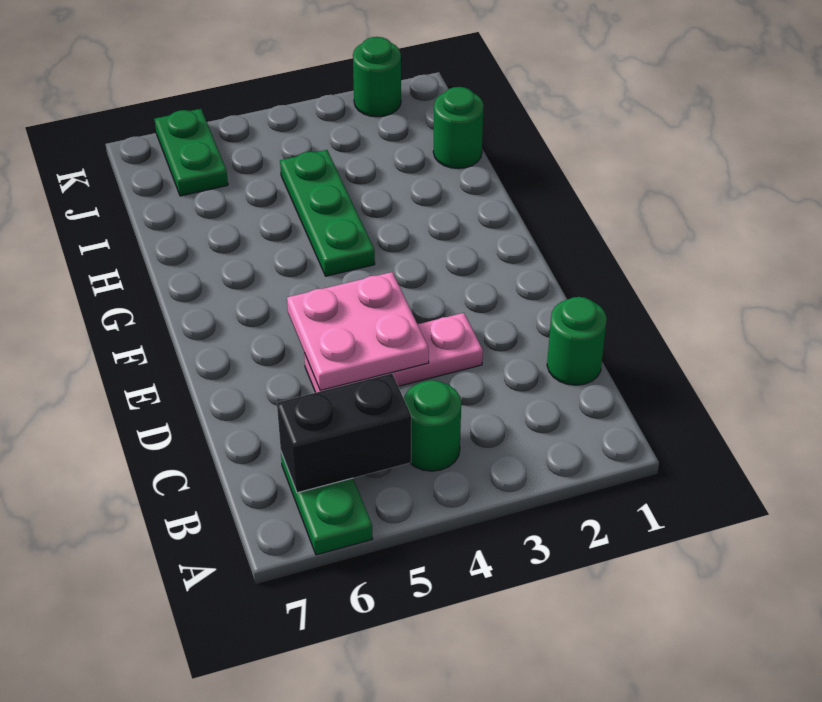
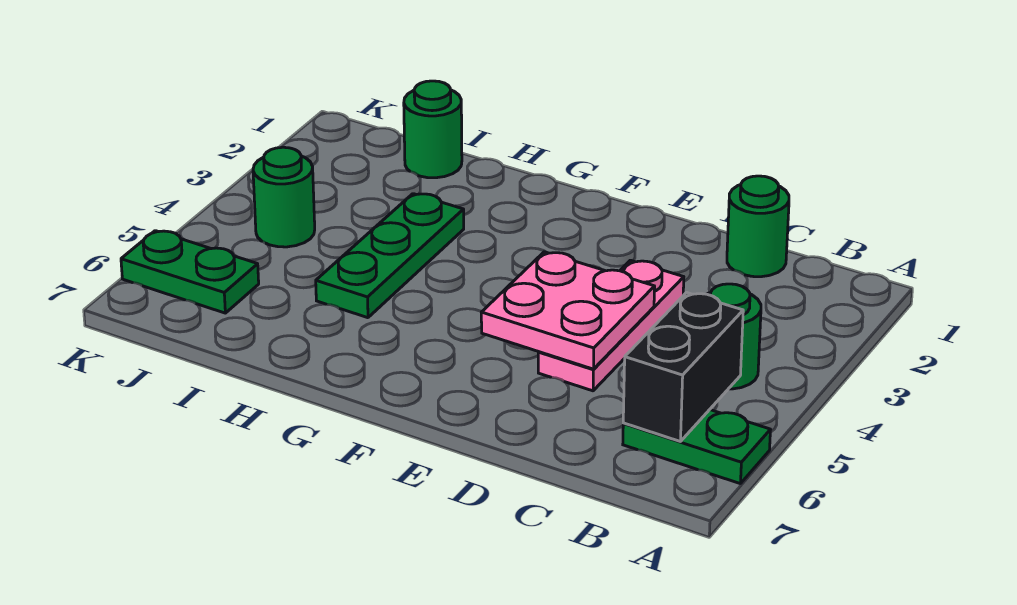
green plate G4:I4 level 1 -> green plate H3:H5 level 1
green round brick K2 level 1 -> green round brick J4 level 1

